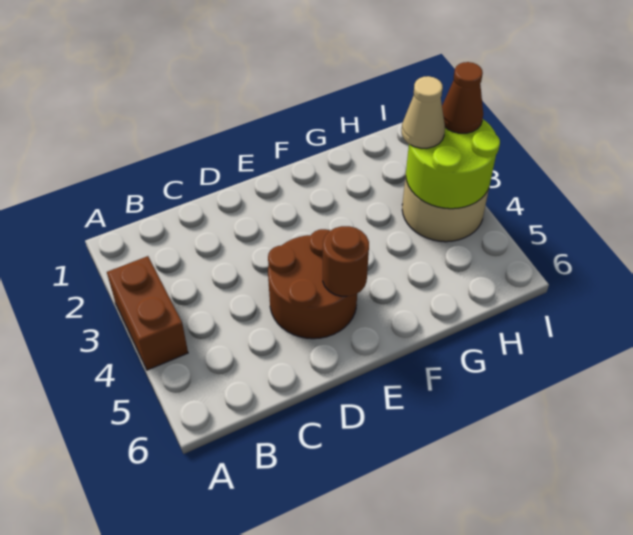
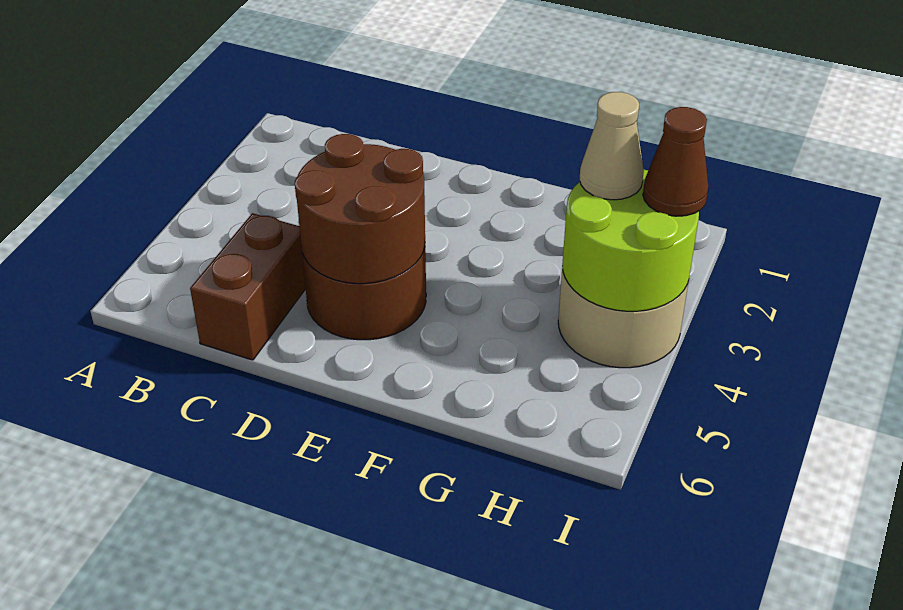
brown brick A3:A4 level 1 -> brown brick C5:C6 level 1
brown round brick E5 level 2 -> brown round brick D4:E5 level 2

